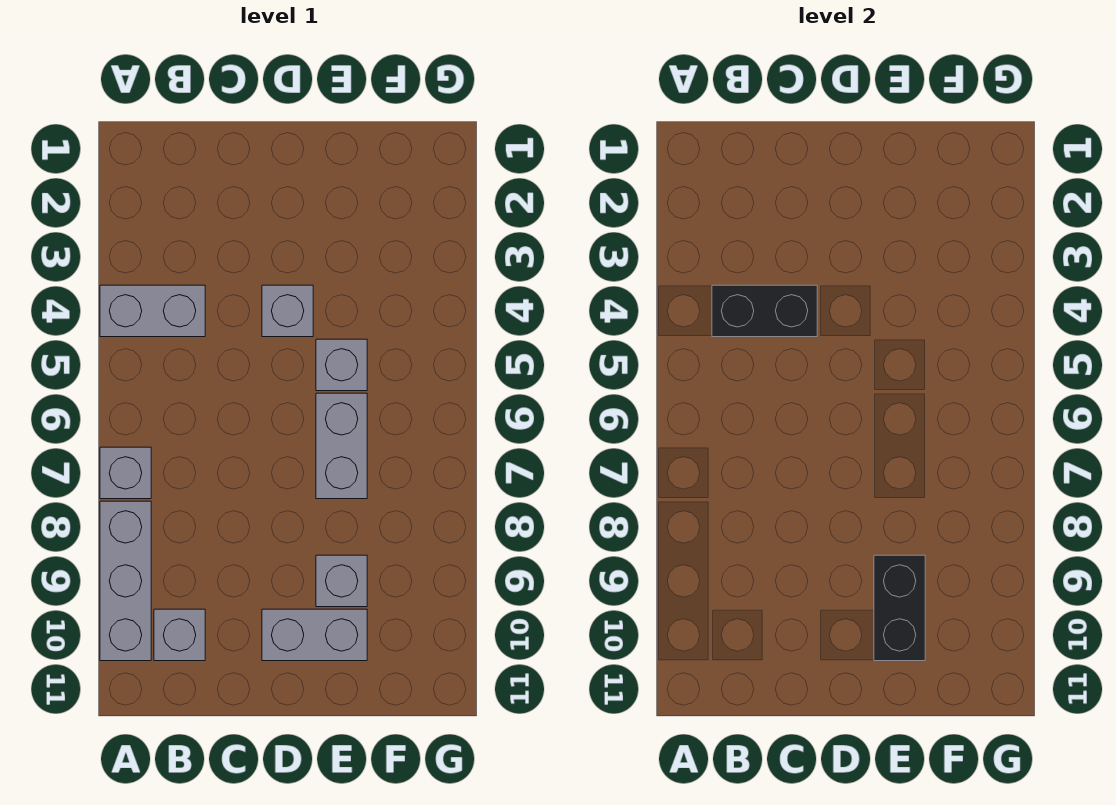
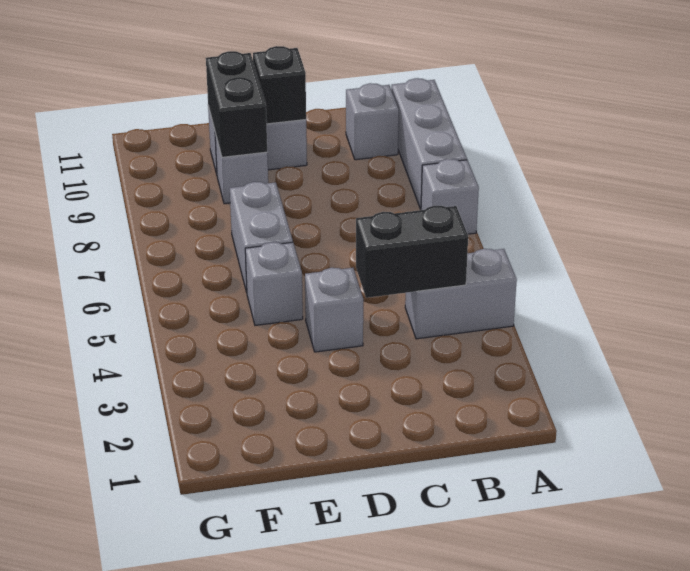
none -> black brick D10 level 2

